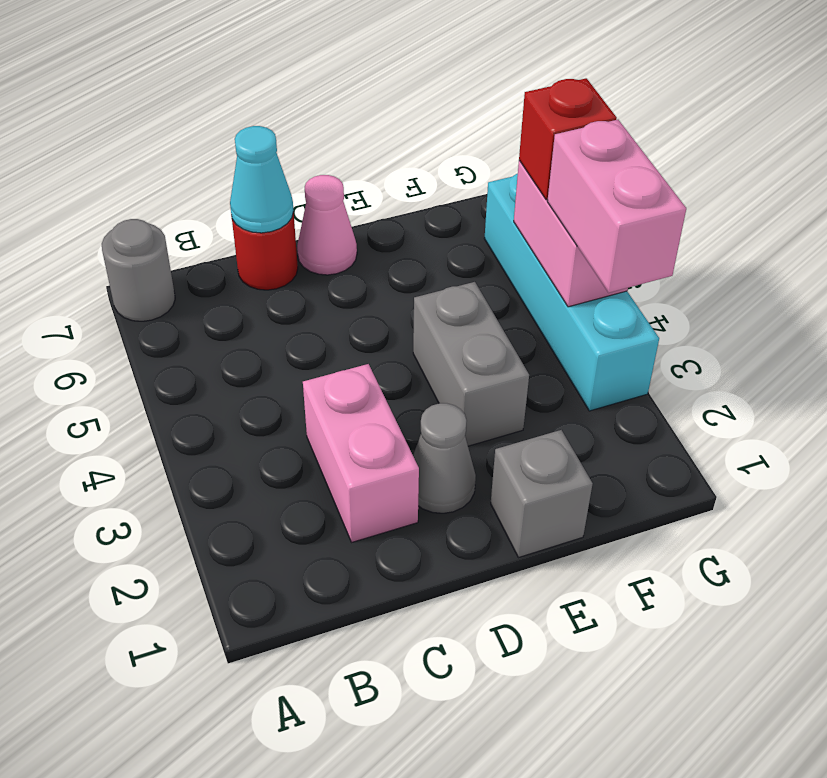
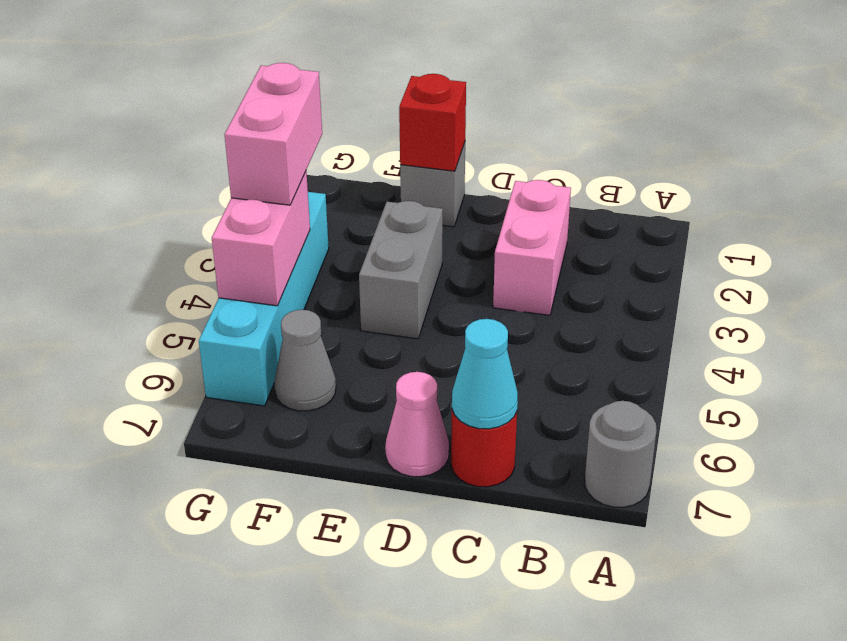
grey cone D2 level 1 -> grey cone F6 level 1
red brick G5 level 3 -> red brick E1 level 2

